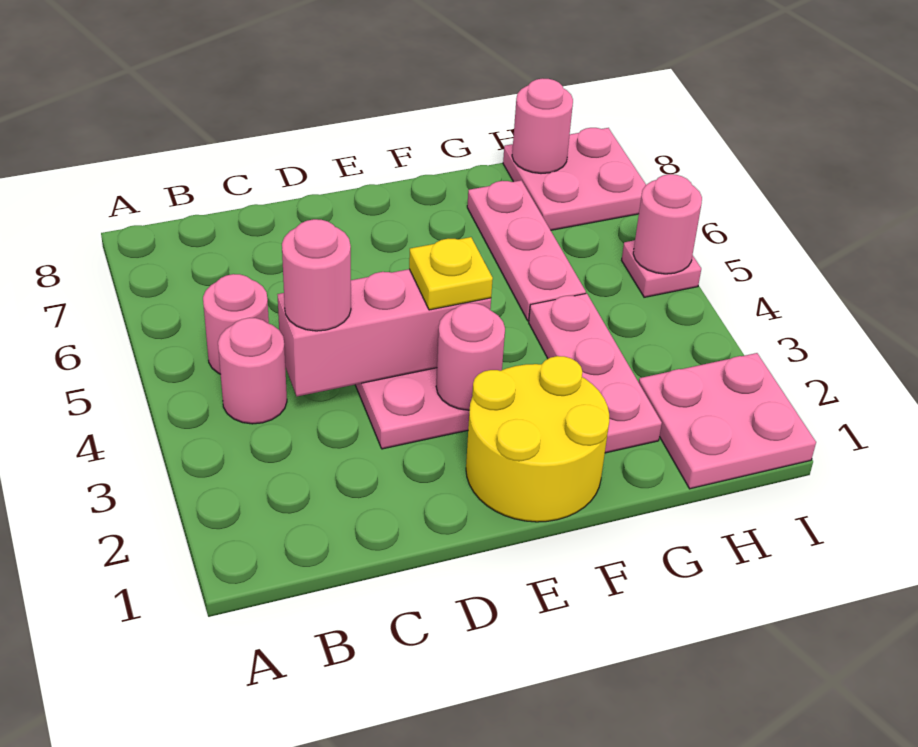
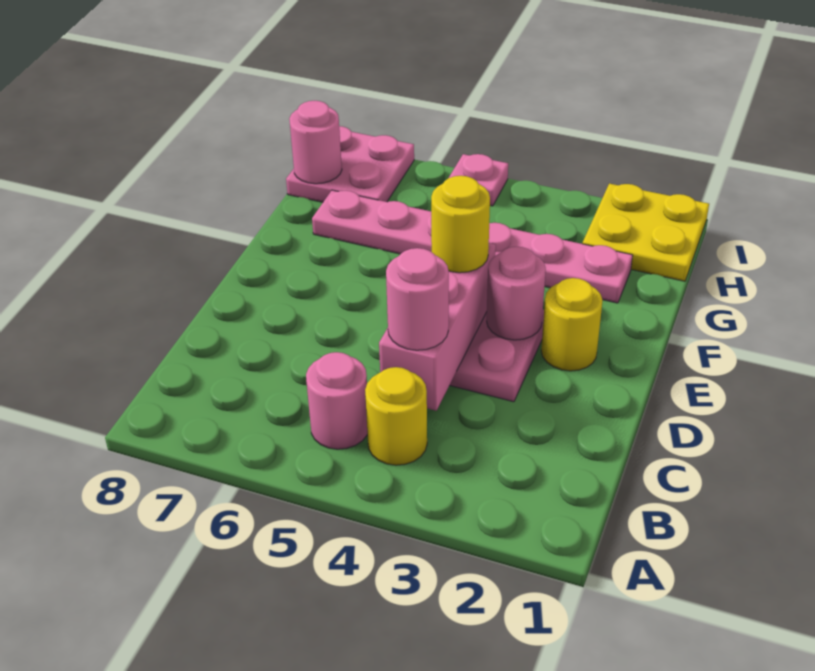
pink round brick B4 level 1 -> yellow round brick B4 level 1
yellow round brick E1:F2 level 1 -> yellow round brick E2 level 1
yellow plate E4 level 3 -> yellow round brick E4 level 3
pink plate H1:I2 level 1 -> yellow plate H1:I2 level 1
pink round brick I5 level 2 -> none

